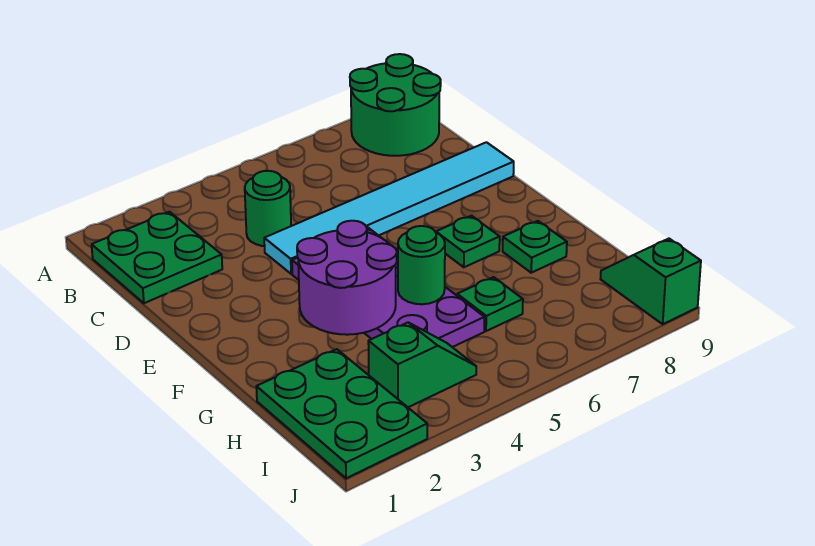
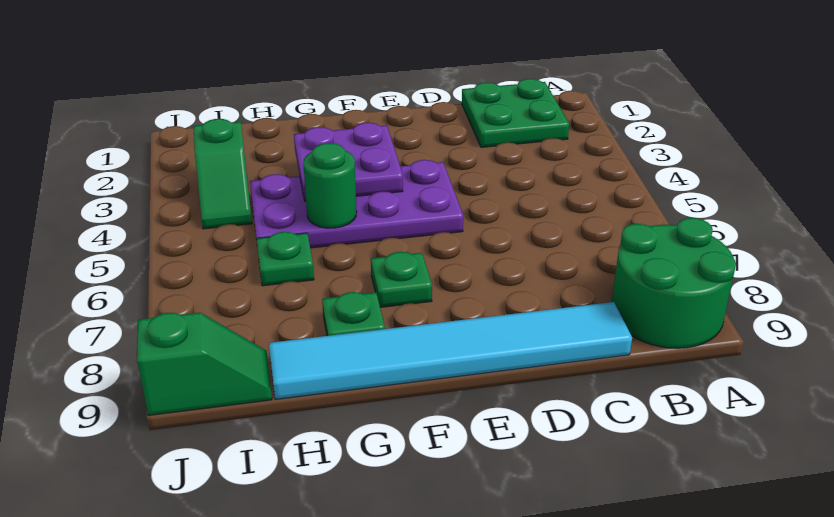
green round brick C4 level 1 -> none
cyan tile D4:D9 level 1 -> cyan tile C9:H9 level 1
purple round brick F3:G4 level 2 -> purple plate F3:G4 level 2
green plate H1:J2 level 1 -> none

